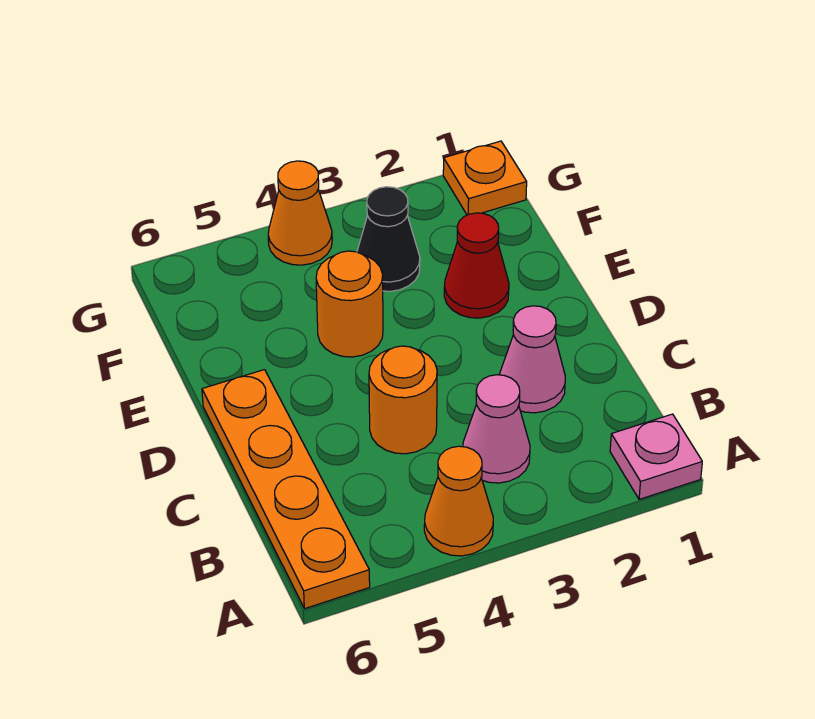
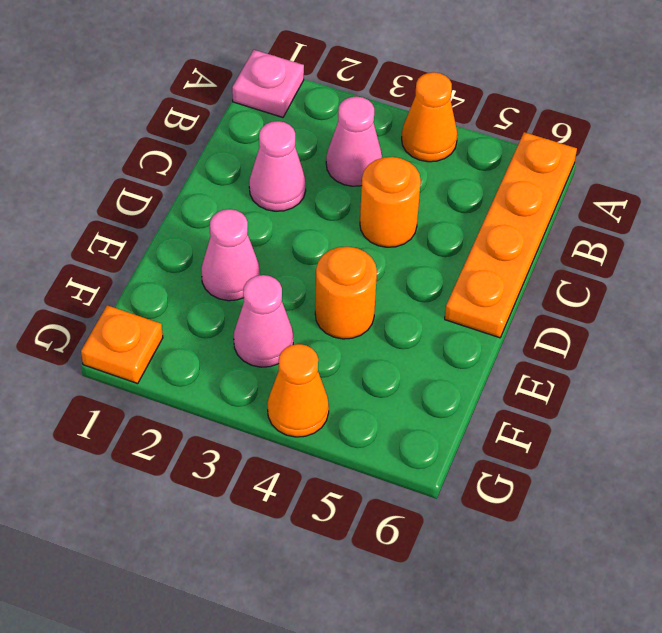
red cone E2 level 1 -> pink cone E2 level 1
black cone F3 level 1 -> pink cone F3 level 1

